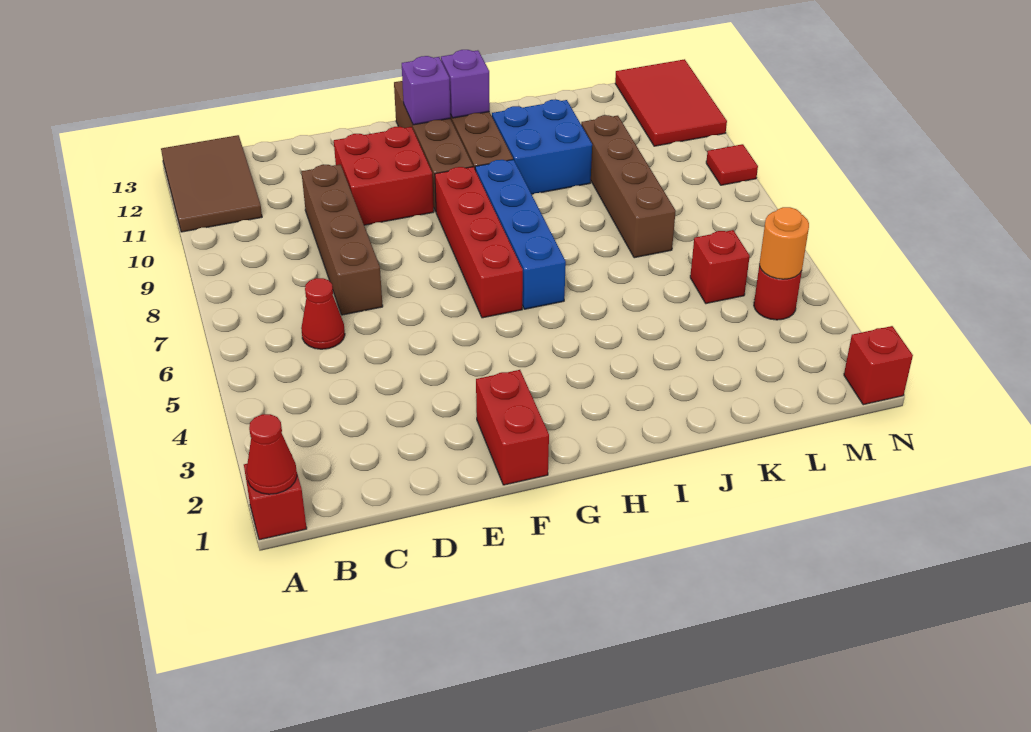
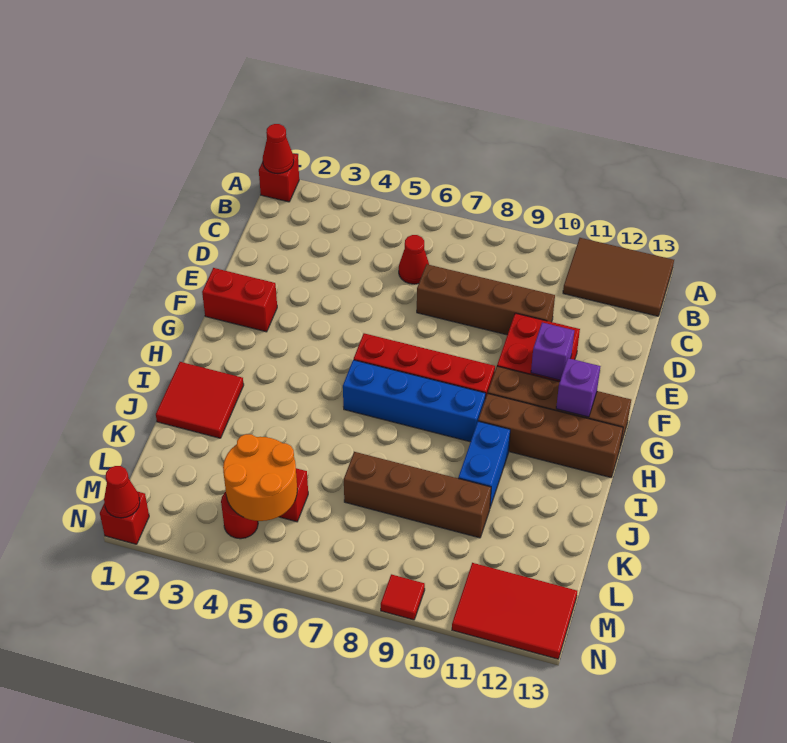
purple brick H12 level 2 -> purple brick F11 level 2
none -> red tile I1:J2 level 1
blue brick I10:J11 level 1 -> blue brick I10:J10 level 1
orange round brick M4 level 2 -> orange round brick L4:M5 level 2
none -> red cone N1 level 2

